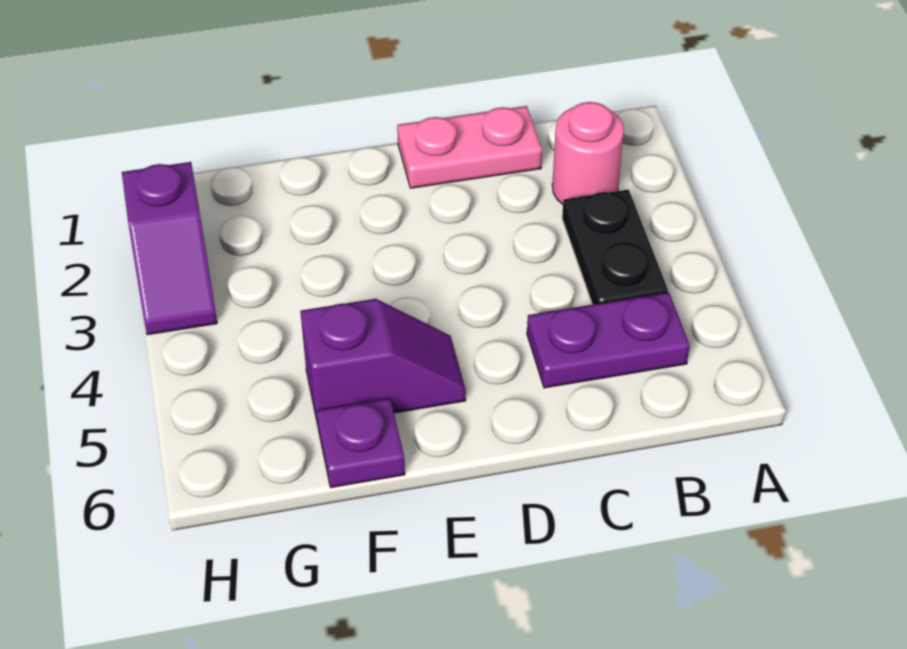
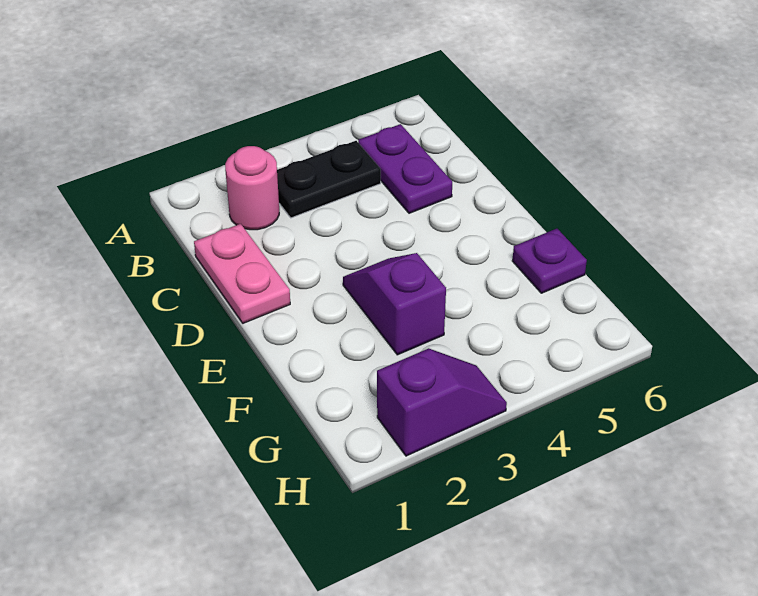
purple slope E5:F5 level 1 top F -> purple slope E3:F3 level 1 top F

